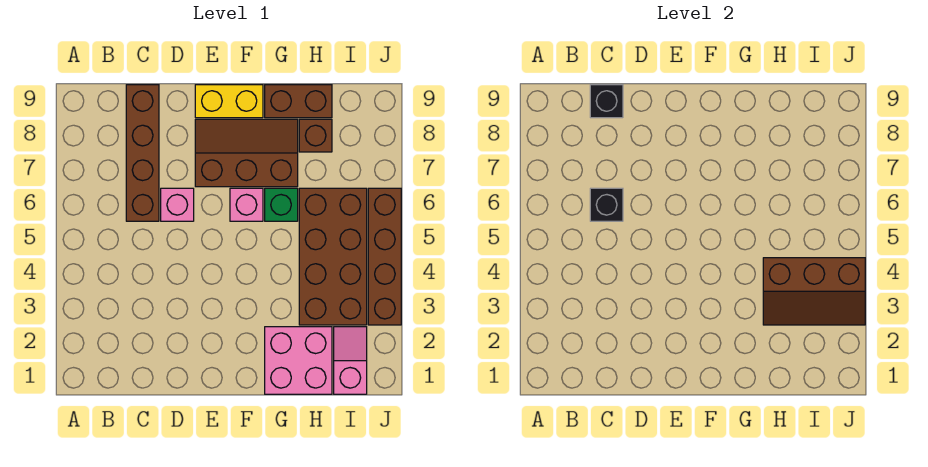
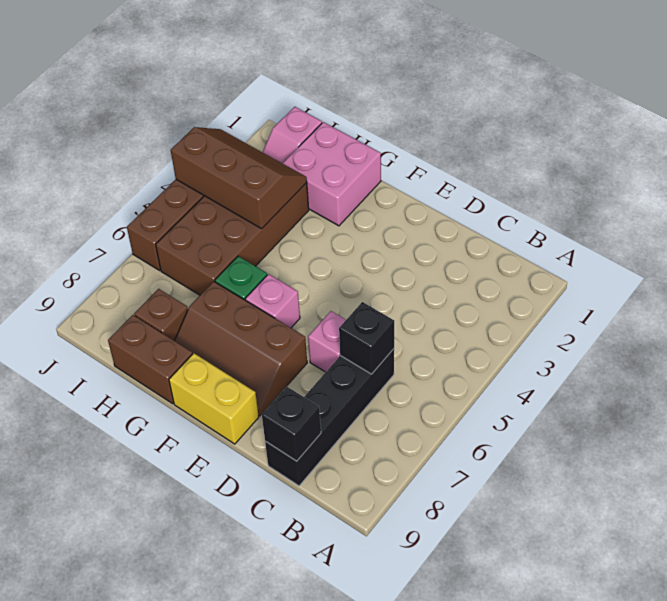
brown brick C6:C9 level 1 -> black brick C6:C9 level 1

